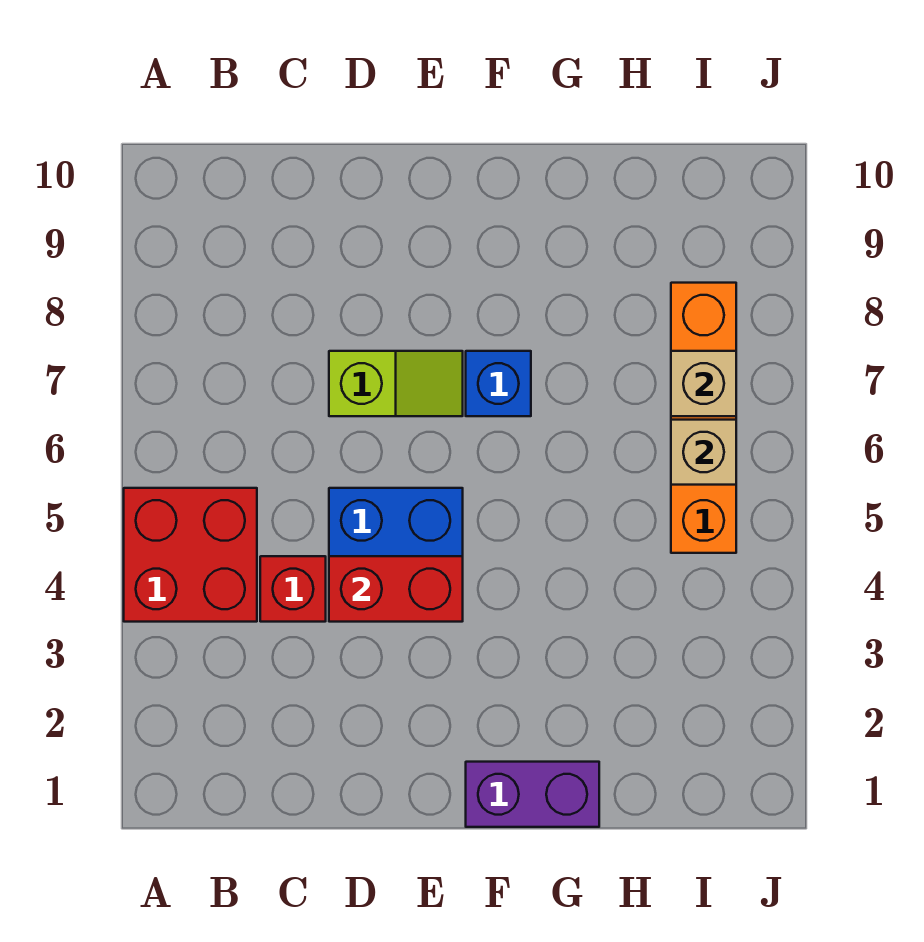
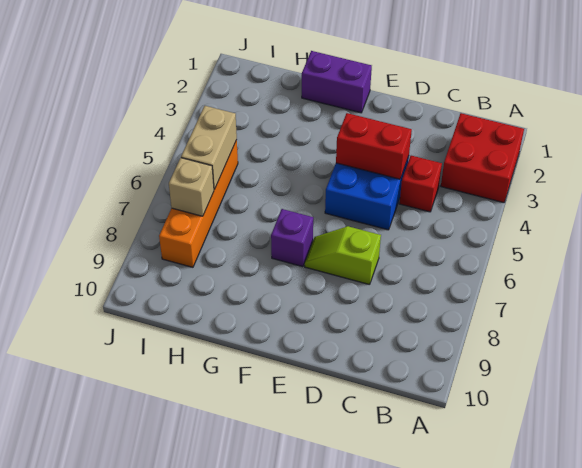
red brick A4:B5 level 1 -> red brick A2:B3 level 1
blue brick F7 level 1 -> purple brick F7 level 1
tan brick I6 level 2 -> tan brick I5:I6 level 2

